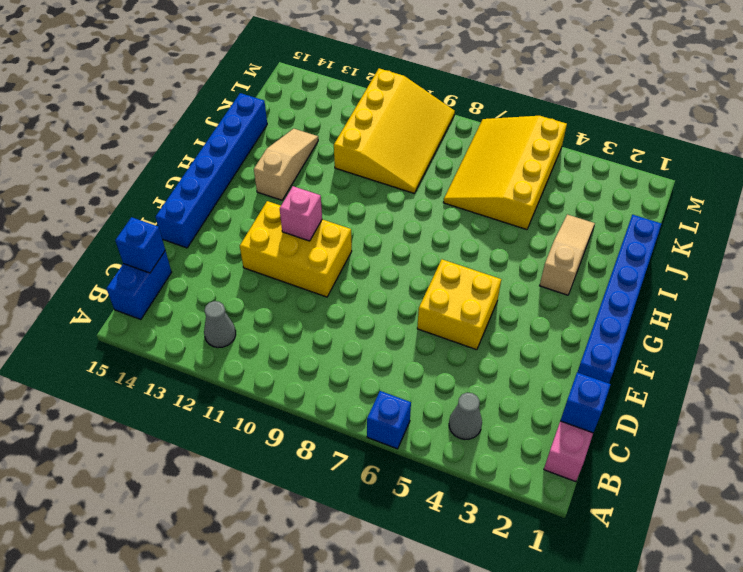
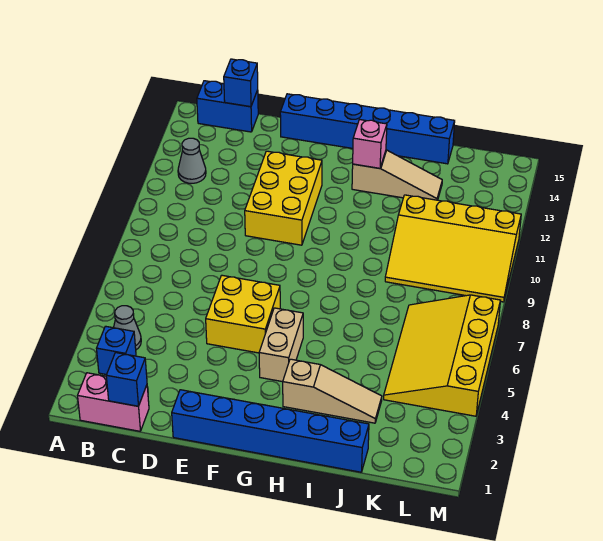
blue brick A6 level 1 -> blue brick B3 level 1
pink brick F11 level 2 -> pink brick H13 level 2
none -> tan brick G4:G5 level 1
yellow slope J5:M7 level 1 top 5 -> yellow slope K4:M7 level 1 top M

